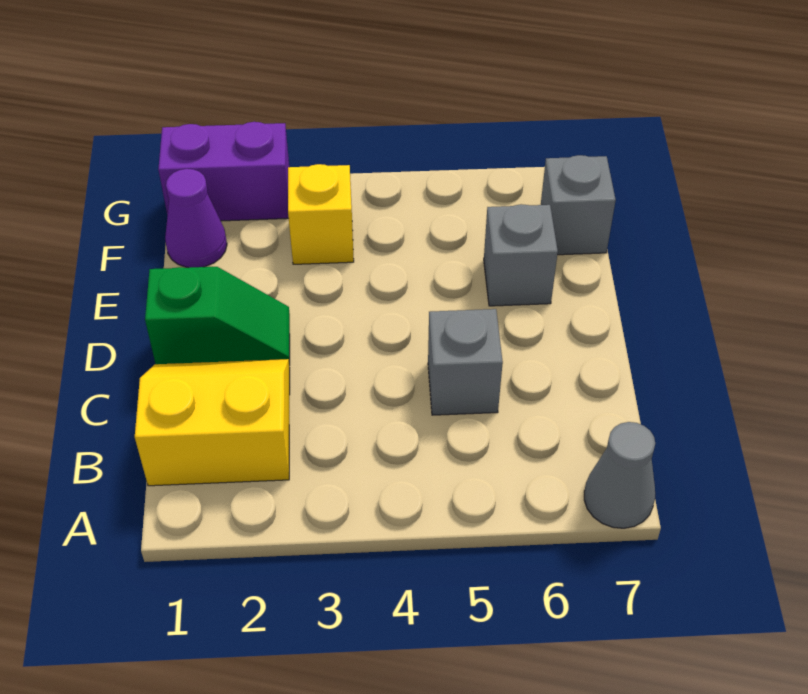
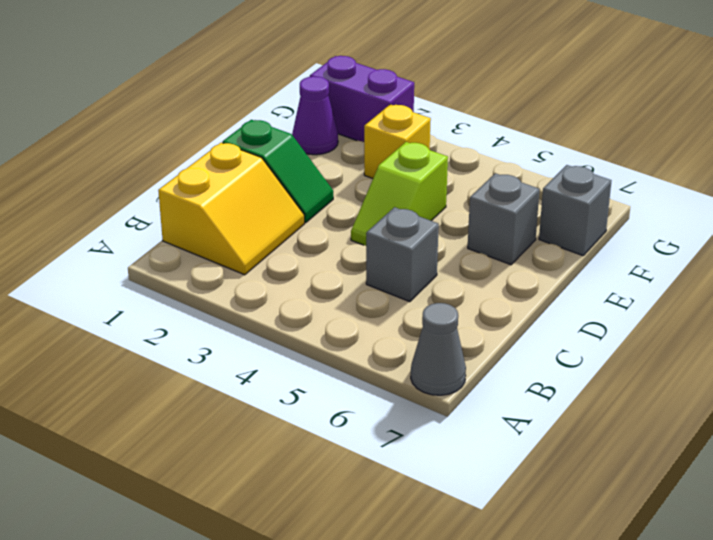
yellow slope B1:C2 level 1 top B -> yellow slope B1:C2 level 1 top 1
none -> lime slope D4:E4 level 1 top E

